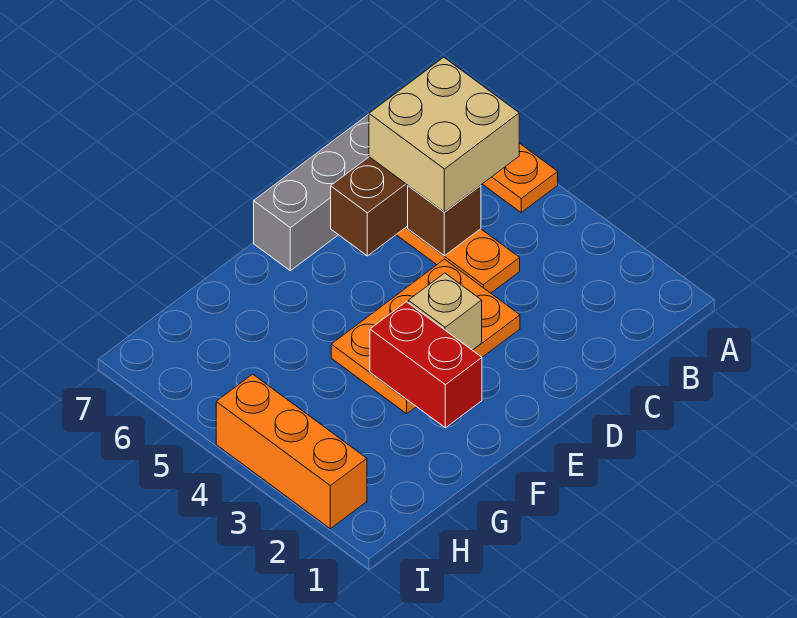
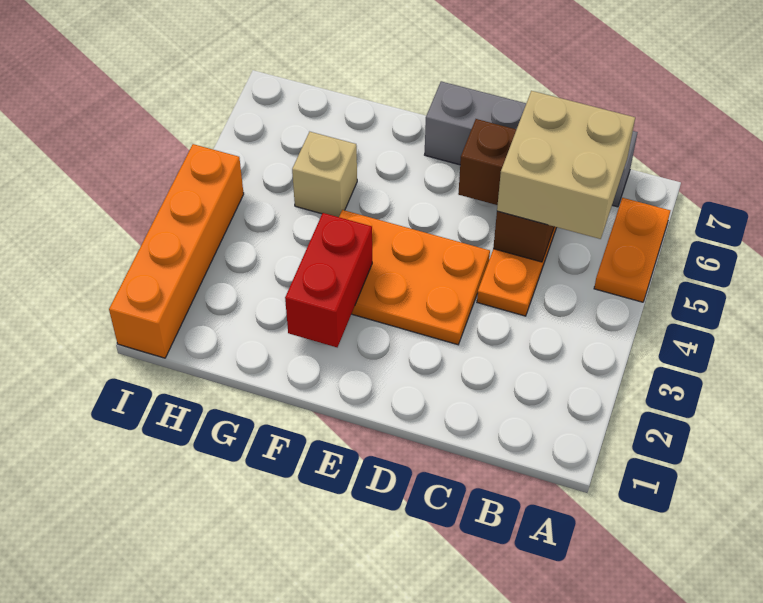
tan brick E3 level 2 -> tan brick G5 level 1
orange brick I2:I4 level 1 -> orange brick I1:I4 level 1

